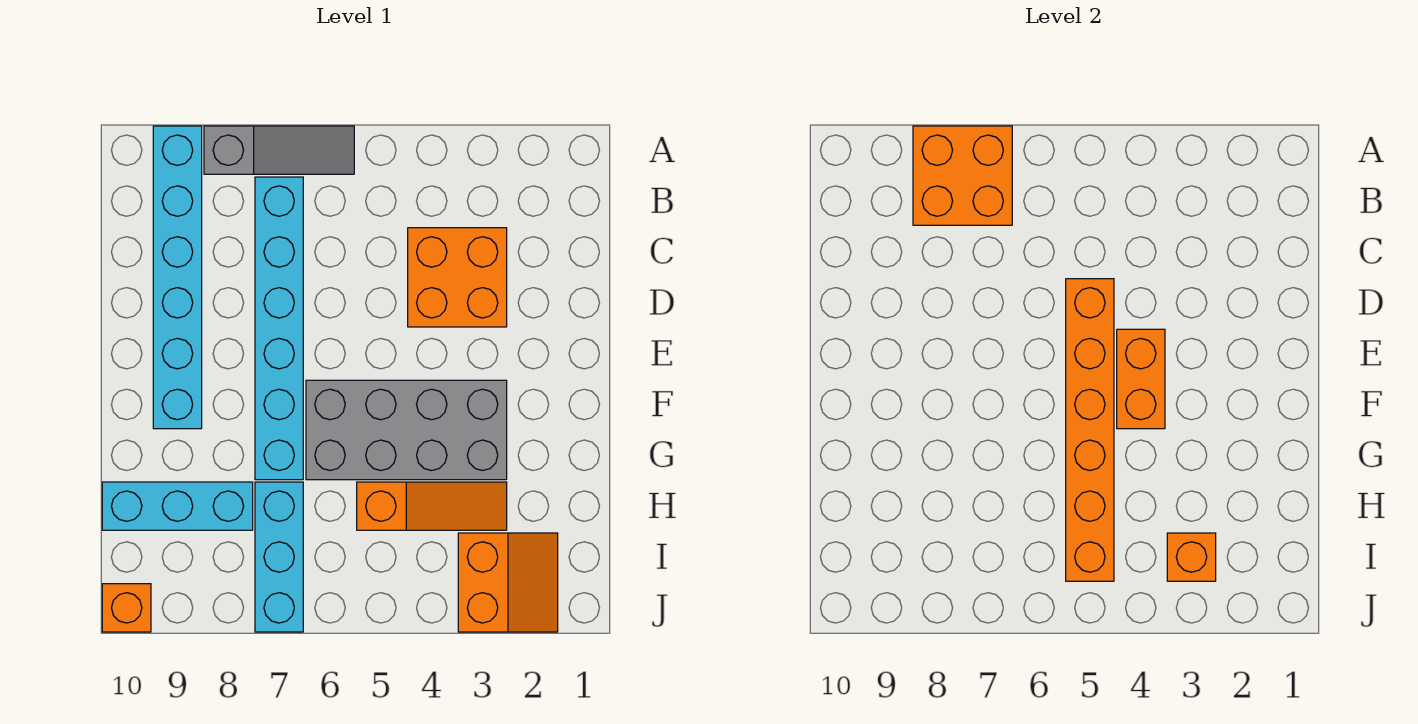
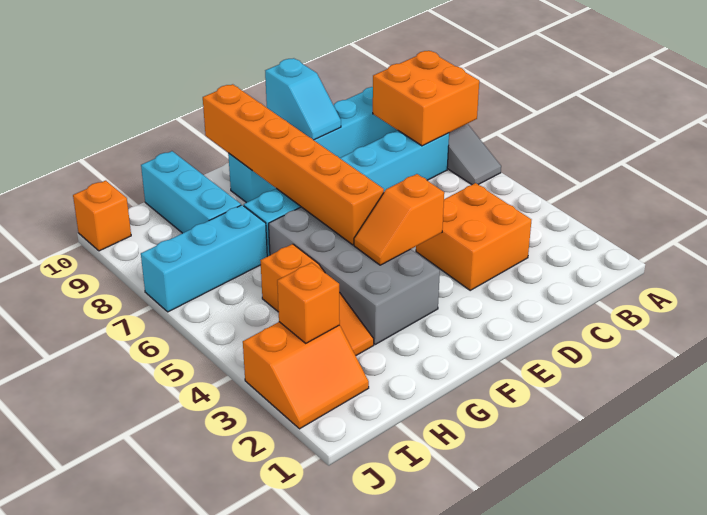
orange brick D5:I5 level 2 -> orange brick F5:F10 level 2
none -> cyan slope D9:D10 level 2 top 10
orange brick E4:F4 level 2 -> orange slope E4:F4 level 2 top E

